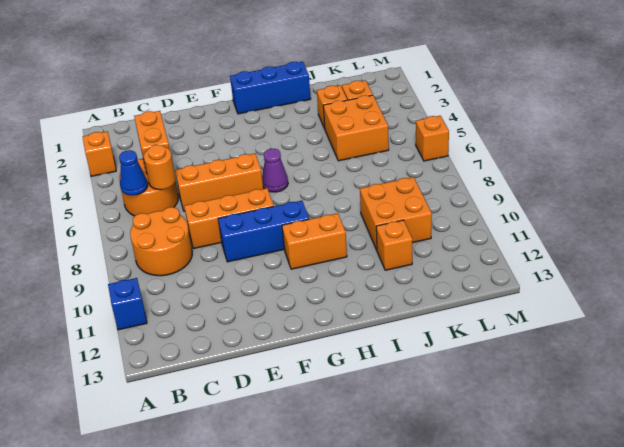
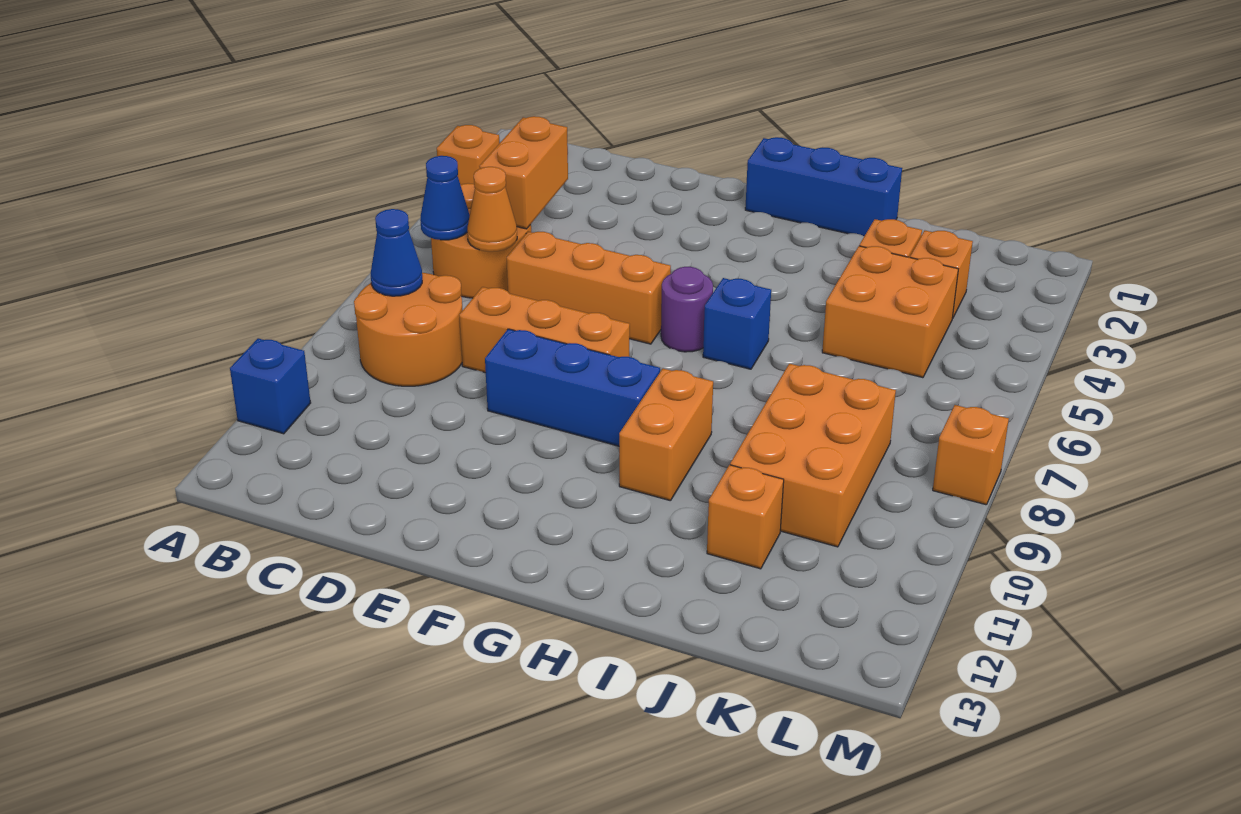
none -> blue cone B8 level 2
orange round brick C6 level 2 -> orange cone C6 level 2
purple cone G6 level 1 -> purple round brick G6 level 1
orange brick G10:H10 level 1 -> orange brick H9:H10 level 1
none -> blue brick H6 level 1
orange brick J9:K10 level 1 -> orange brick J8:K10 level 1
orange brick M6 level 1 -> orange brick M8 level 1

